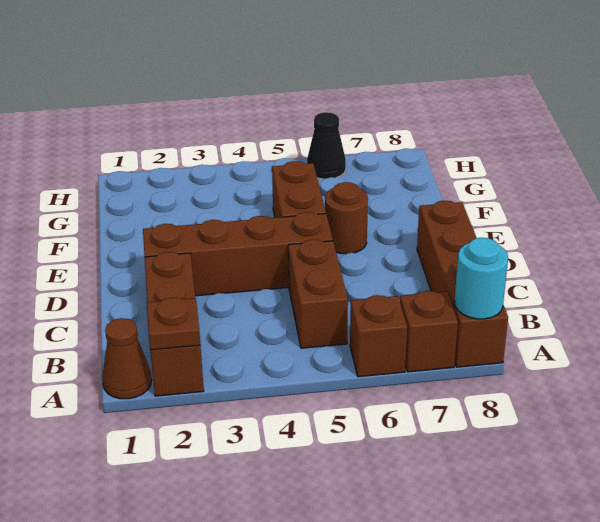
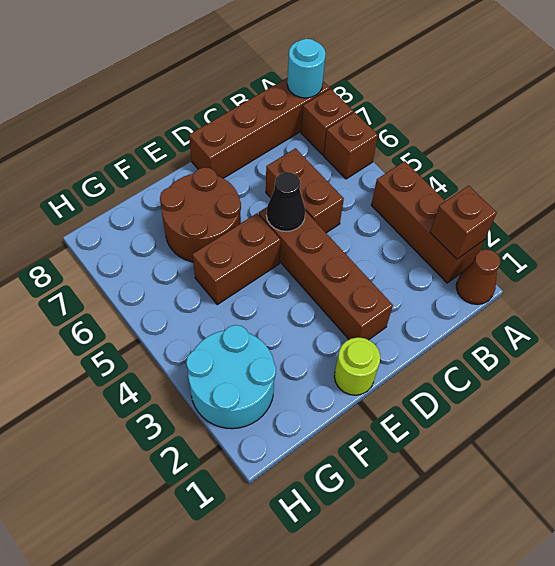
brown brick A2:C2 level 1 -> brown brick A2:A4 level 1
brown plate A2 level 2 -> brown brick A2 level 2
brown brick B5:C5 level 1 -> brown brick C5:C6 level 1
none -> lime round brick E1 level 1
brown round brick E6 level 1 -> brown round brick E6:F7 level 1
none -> cyan round brick G2:H3 level 1
black cone H6 level 1 -> black cone D5 level 2

